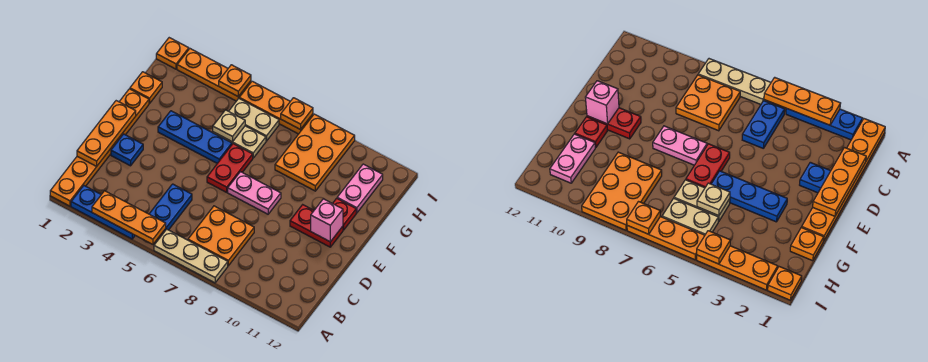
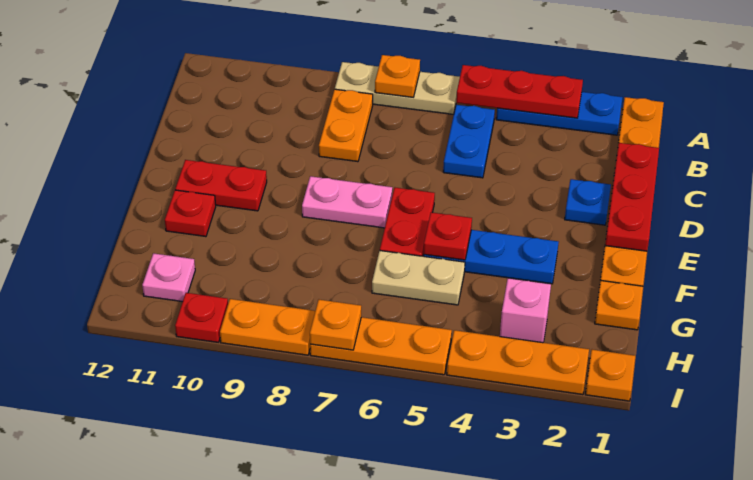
orange plate A3:A5 level 2 -> red plate A3:A5 level 2
orange plate B7:C8 level 1 -> orange plate B8:C8 level 1
orange plate C1:E1 level 2 -> red plate C1:E1 level 2
pink brick E11 level 2 -> pink brick H3 level 1
none -> red plate F5 level 2
tan plate G5 level 2 -> none
orange plate G8:I9 level 1 -> orange plate I8:I9 level 1
pink plate G11:H11 level 1 -> pink plate H11 level 1
tan plate H5:H6 level 1 -> none
orange plate I4 level 2 -> orange plate A7 level 2
none -> red plate I10 level 1

